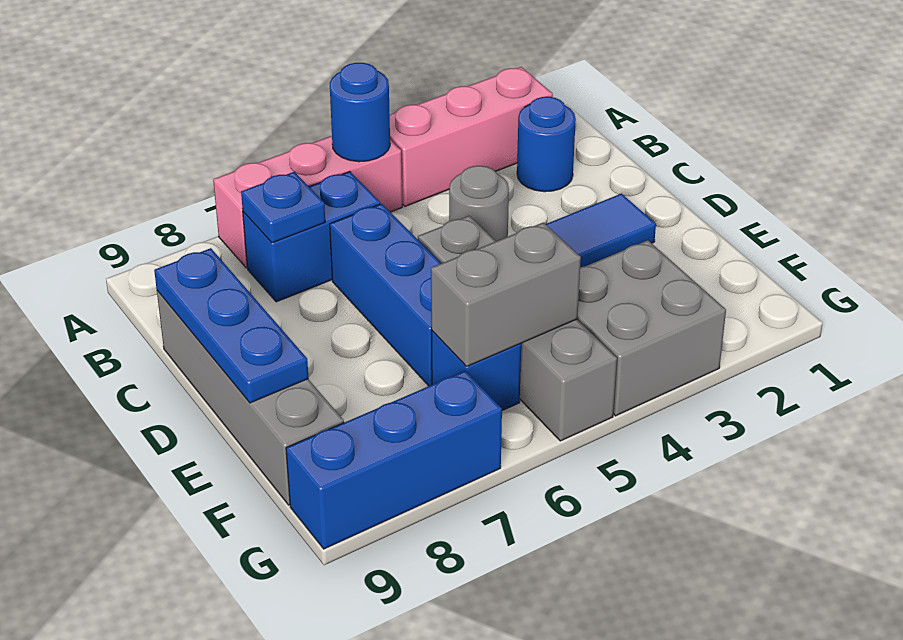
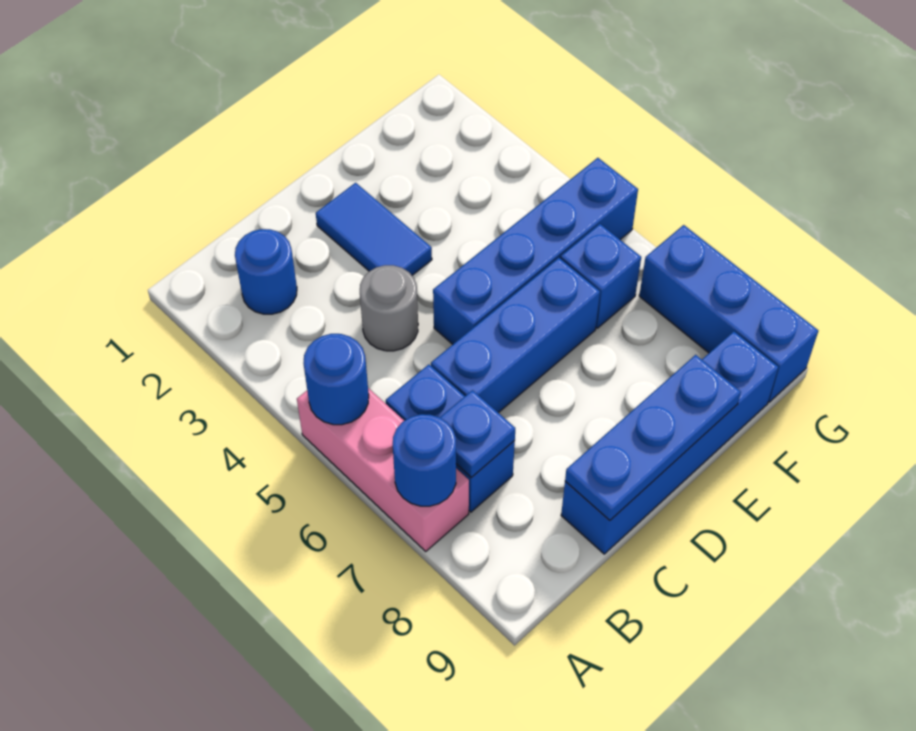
pink brick A2:A4 level 1 -> none
none -> blue round brick A7 level 2
grey brick C9:F9 level 1 -> blue brick C9:F9 level 1
grey brick D5:G5 level 1 -> blue brick D5:G5 level 1
grey brick F3:G4 level 1 -> none
grey brick F5:F6 level 2 -> none

